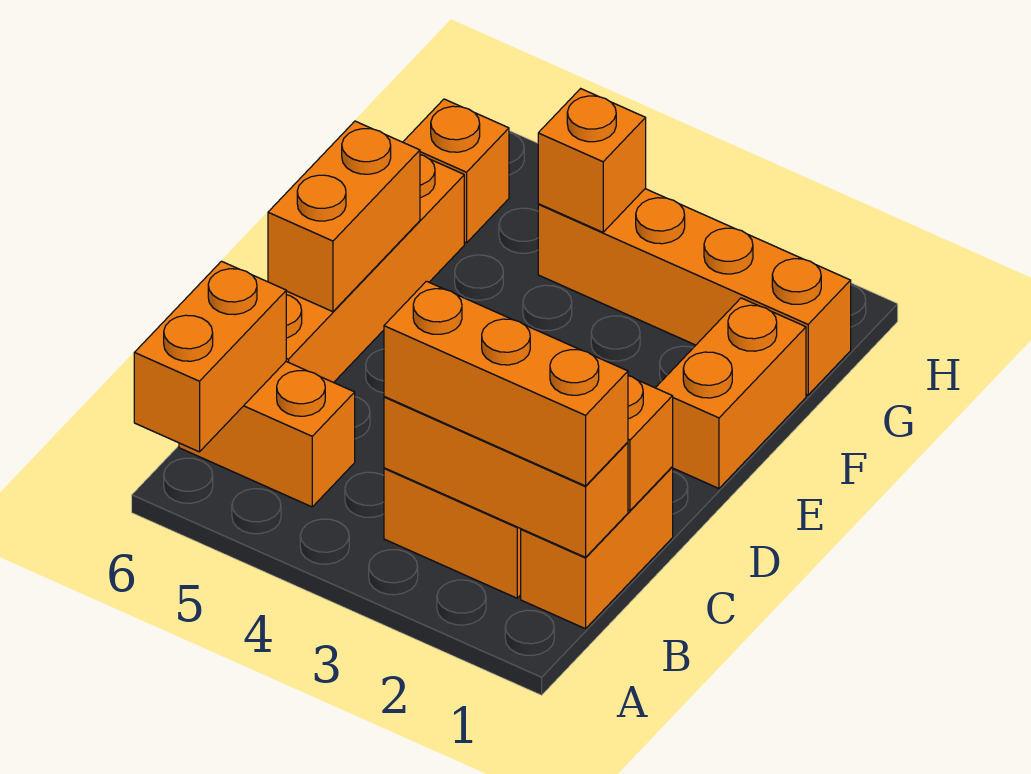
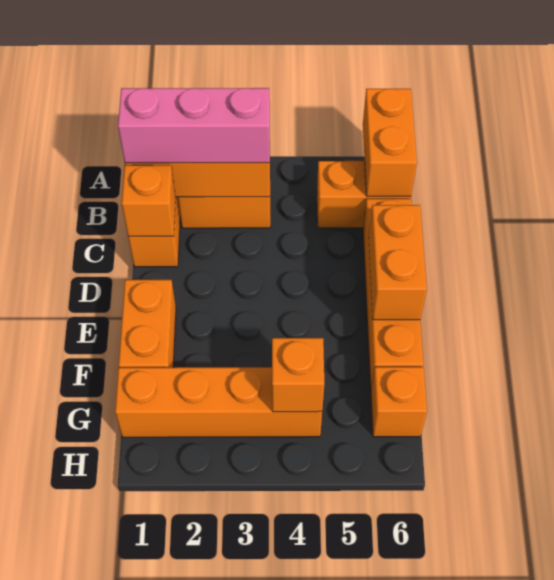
orange brick B1:B3 level 3 -> pink brick B1:B3 level 3

